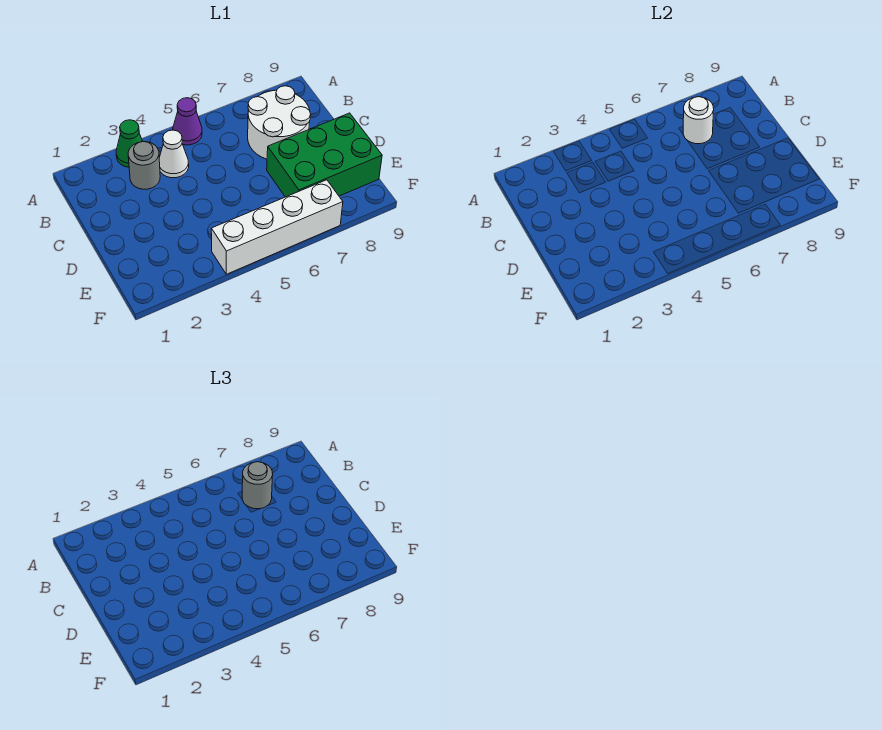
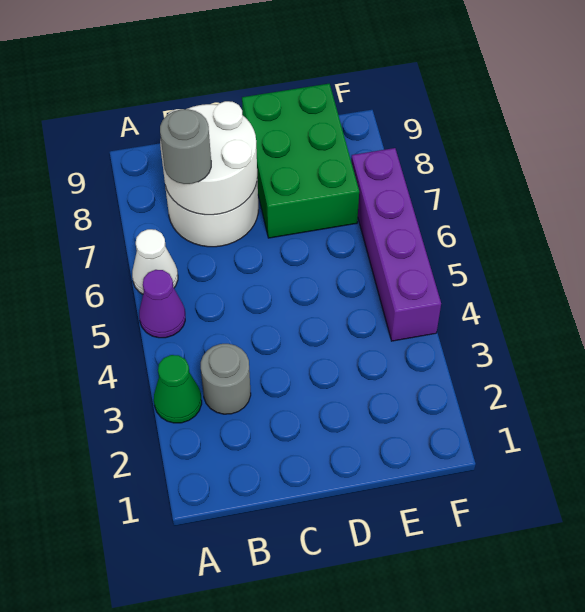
white cone B4 level 1 -> white cone A6 level 1
white round brick B7 level 2 -> white round brick B7:C8 level 2
white brick F4:F7 level 1 -> purple brick F4:F7 level 1

